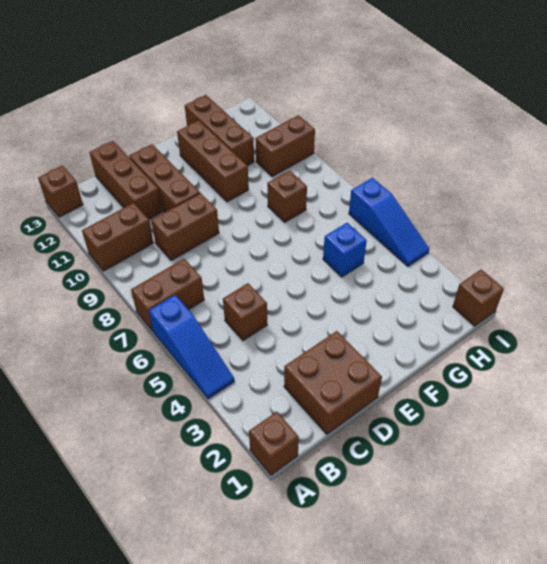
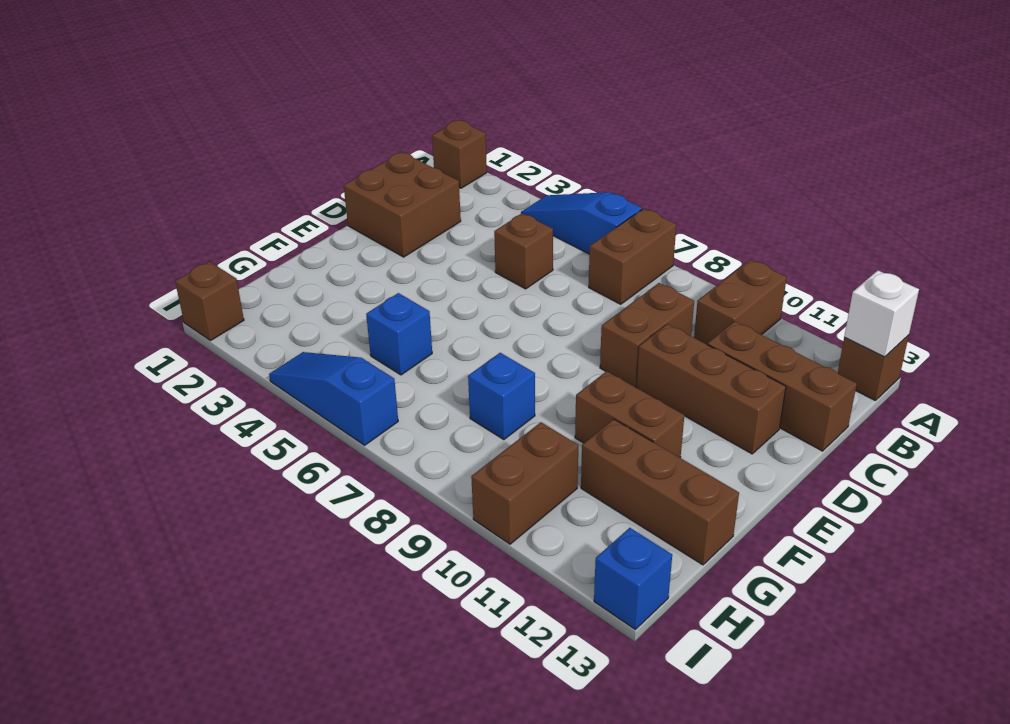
none -> white brick A13 level 2
brown brick F10:F12 level 1 -> brown brick F10:F11 level 1
brown brick G8 level 1 -> blue brick G8 level 1
none -> blue brick I13 level 1

